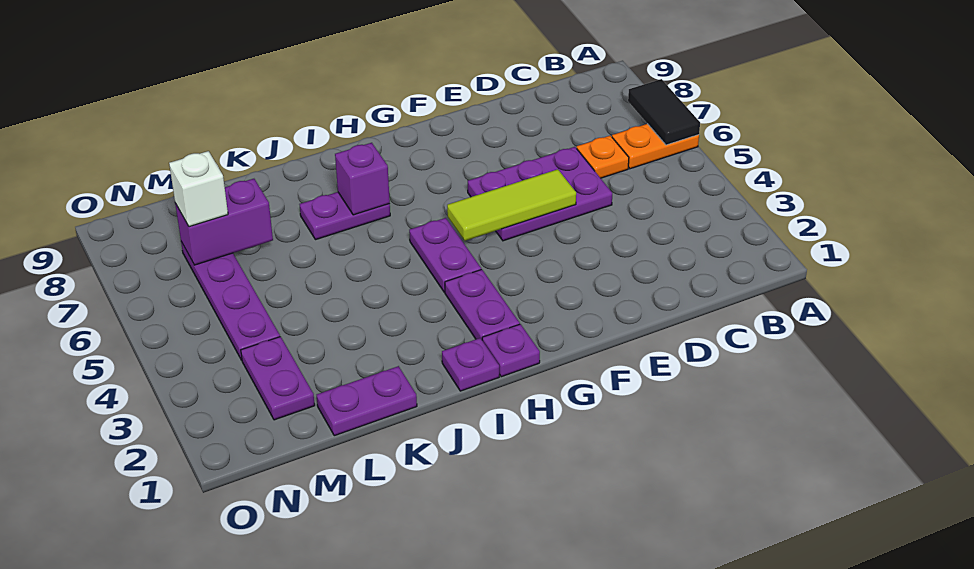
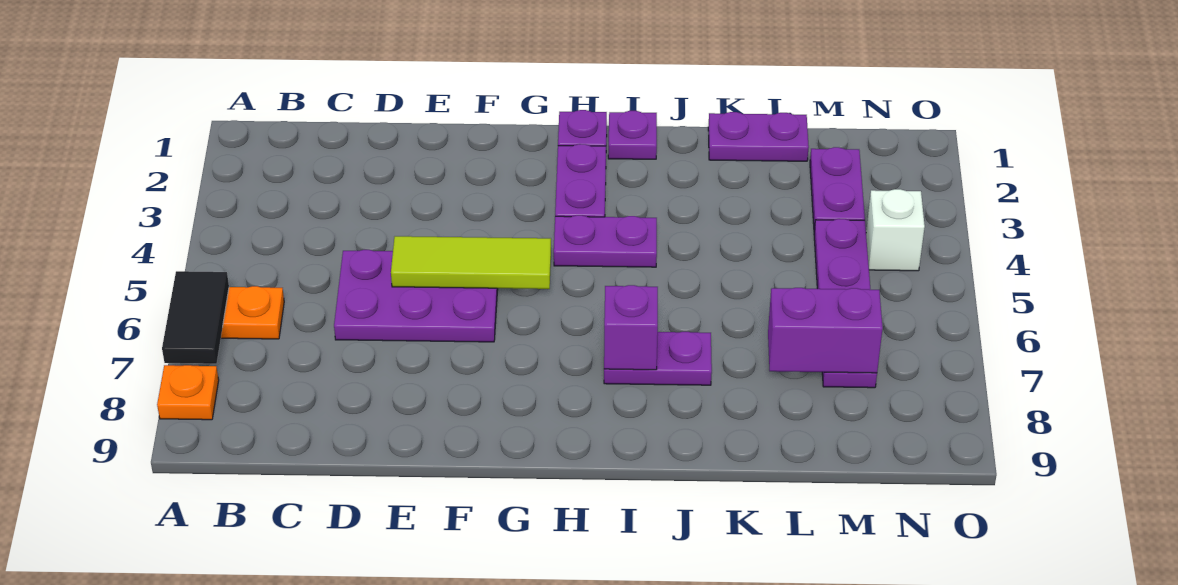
orange plate C6 level 1 -> orange plate A8 level 1
purple plate H4:H5 level 1 -> purple plate H4:I4 level 1
white brick M7 level 3 -> white brick N4 level 1

